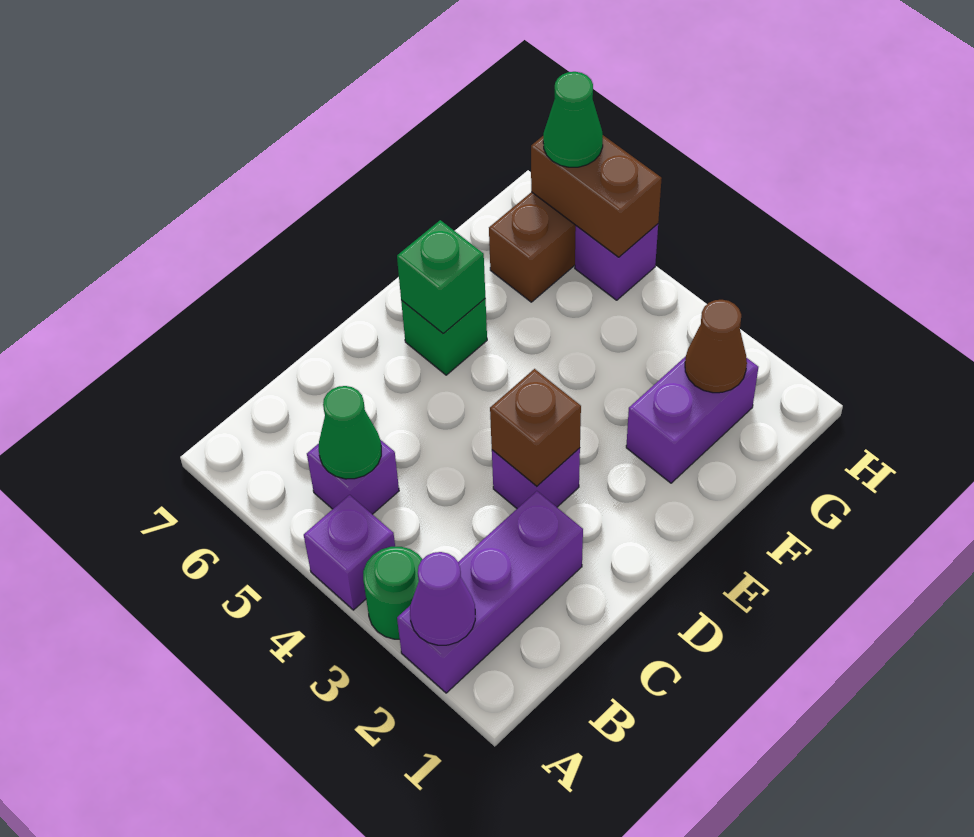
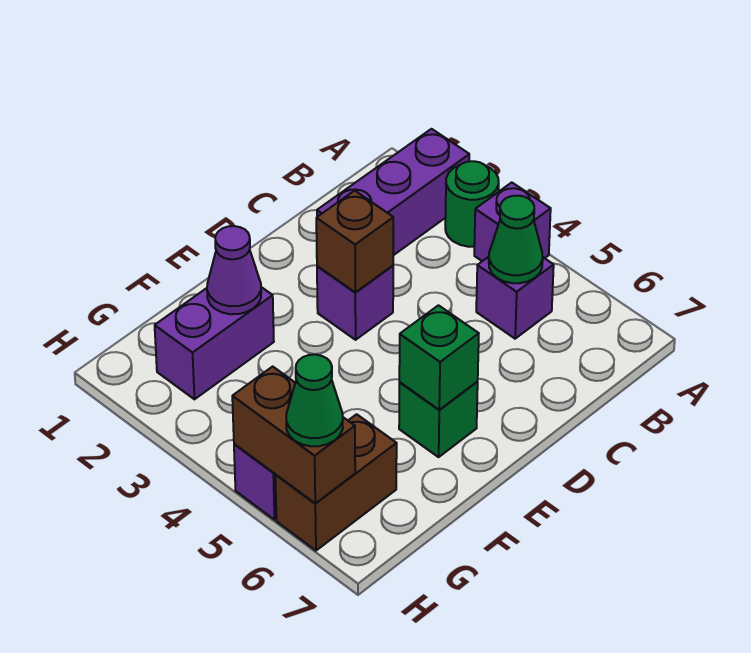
purple cone A2 level 2 -> purple cone F2 level 2
brown cone G2 level 2 -> none

